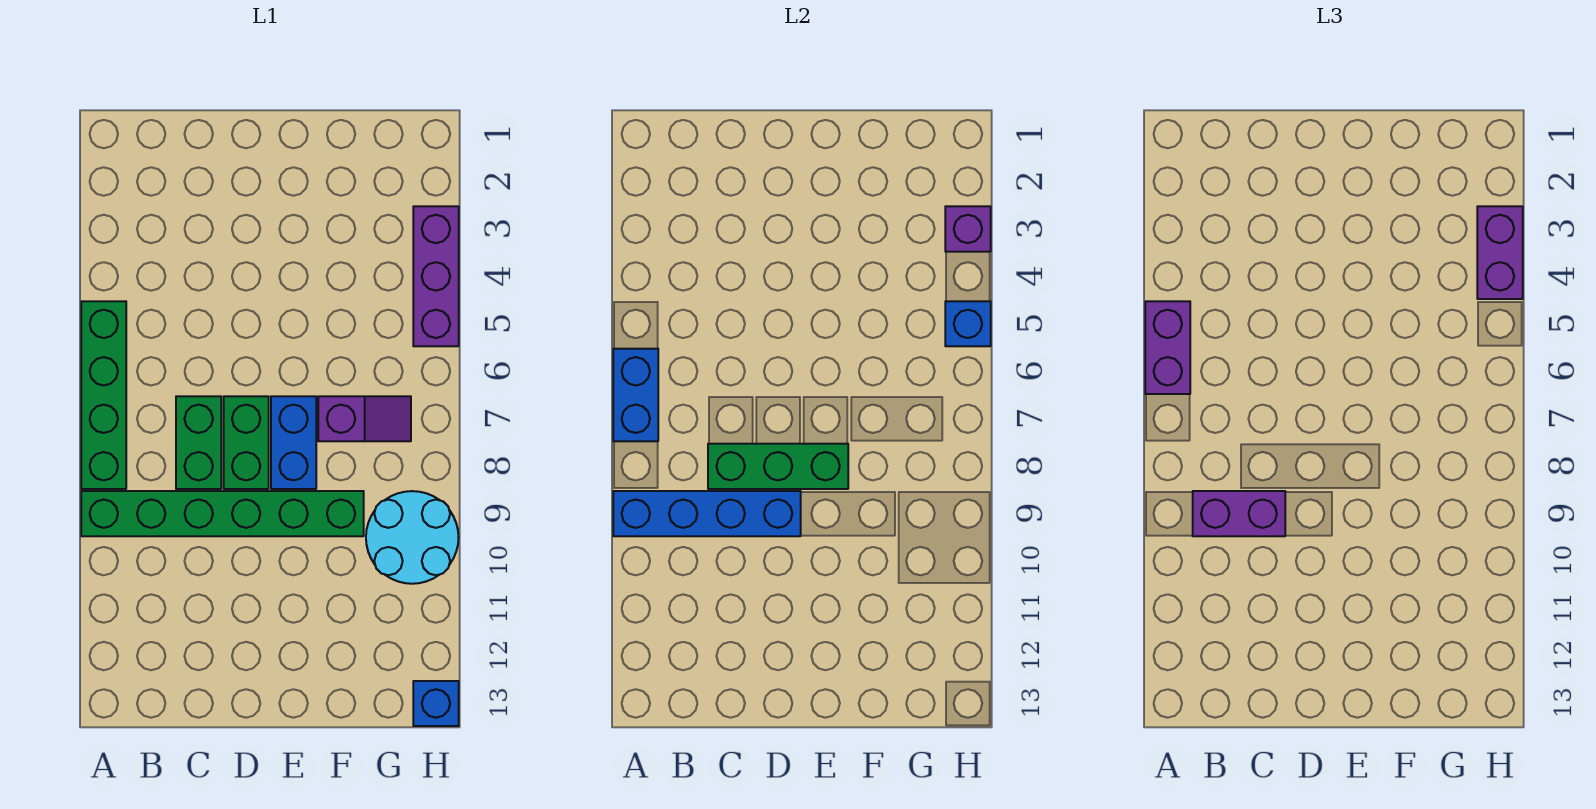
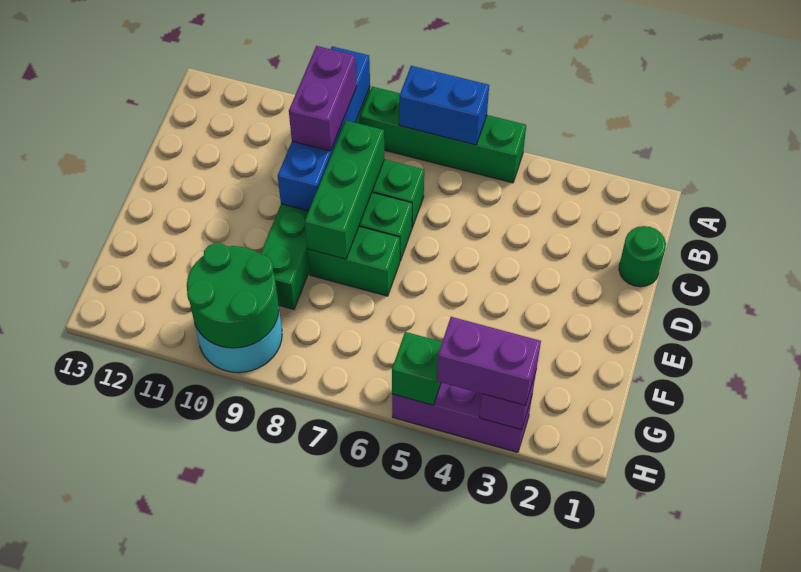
purple brick A5:A6 level 3 -> none
none -> green round brick C1 level 1
blue brick E7:E8 level 1 -> green brick E7:E8 level 1
purple slope F7:G7 level 1 top F -> none
none -> green round brick G9:H10 level 2
blue brick H5 level 2 -> green brick H5 level 2
blue brick H13 level 1 -> none

